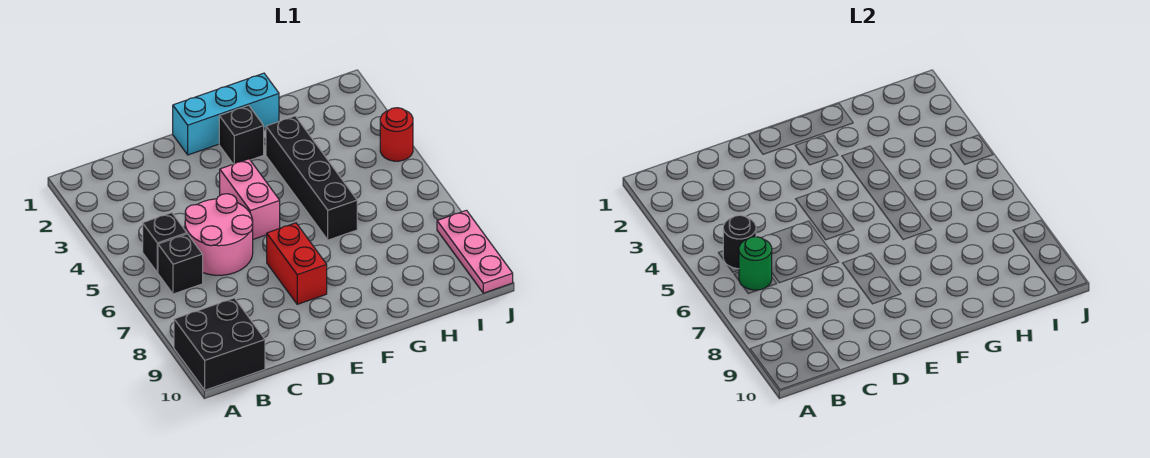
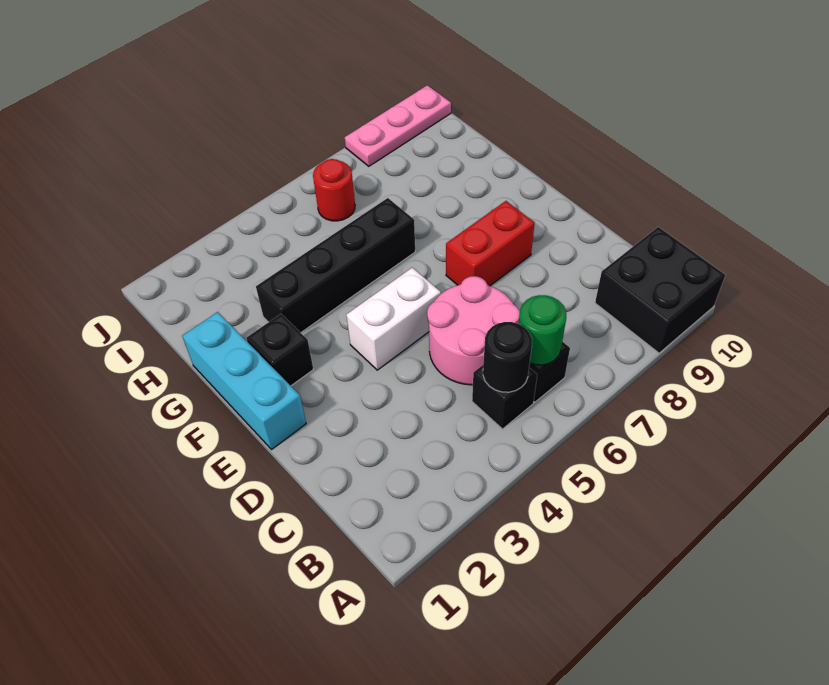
pink brick E4:E5 level 1 -> white brick E4:E5 level 1
red round brick J4 level 1 -> red round brick I6 level 1

